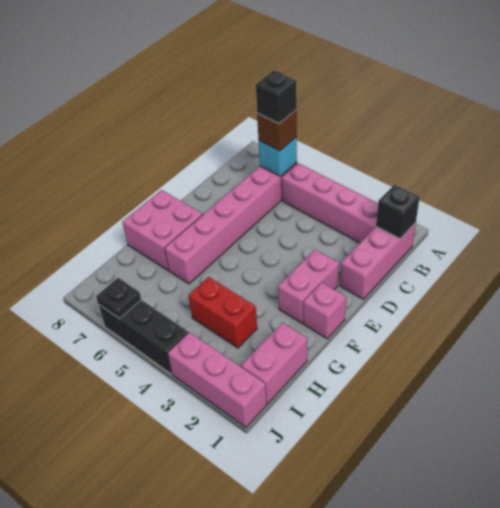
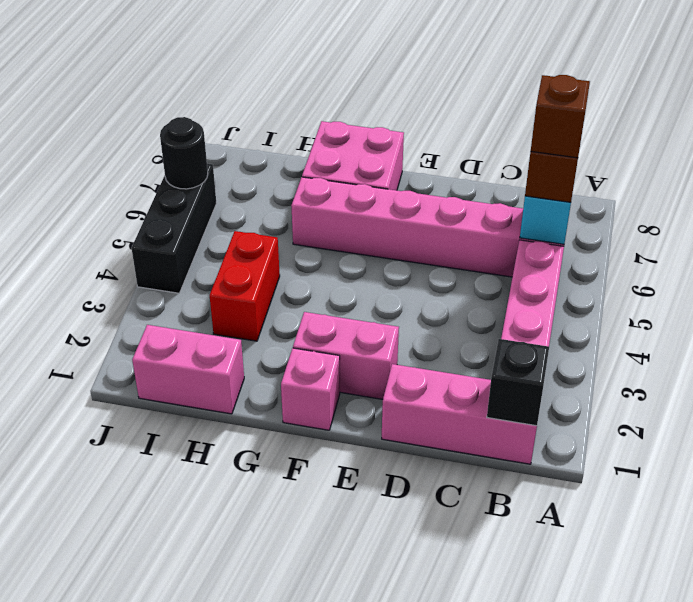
black brick B6 level 4 -> brown brick B6 level 4
pink brick J1:J3 level 1 -> none
black plate J6 level 2 -> black round brick J6 level 2

